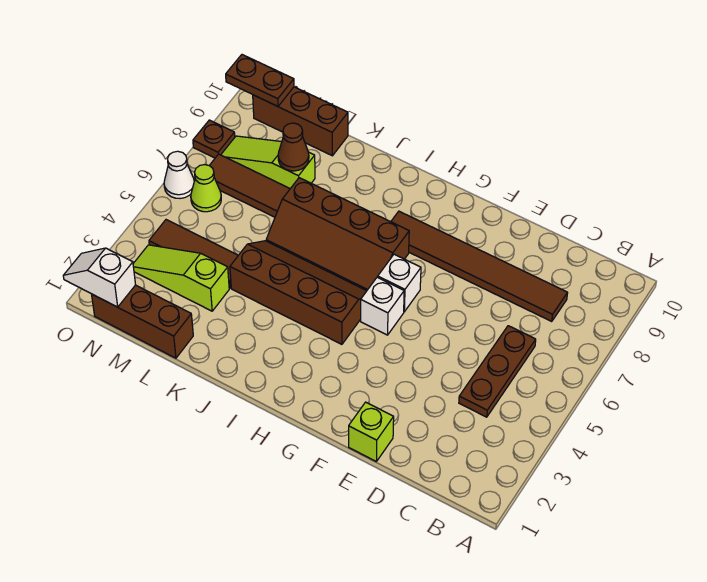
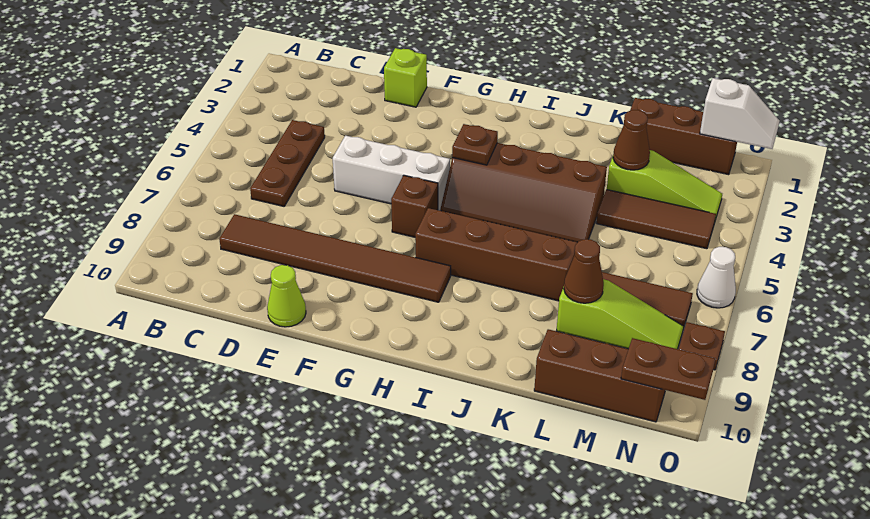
white brick G5 level 1 -> white brick E5:G5 level 1
white brick G6 level 1 -> brown brick G6 level 1
none -> brown plate H4 level 2
none -> brown cone L3 level 2
lime cone N6 level 1 -> lime cone E10 level 1

